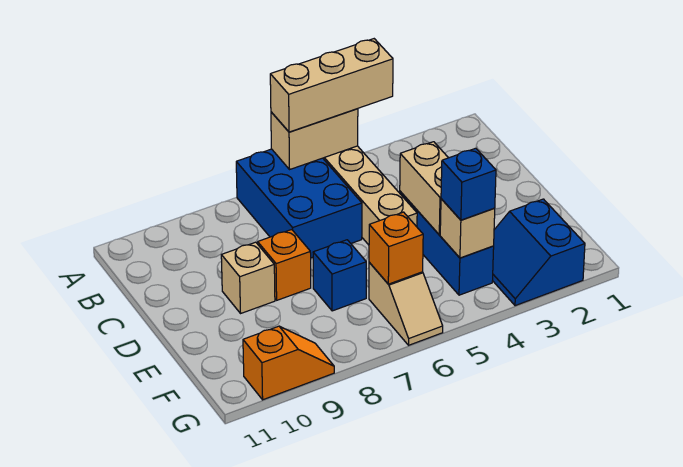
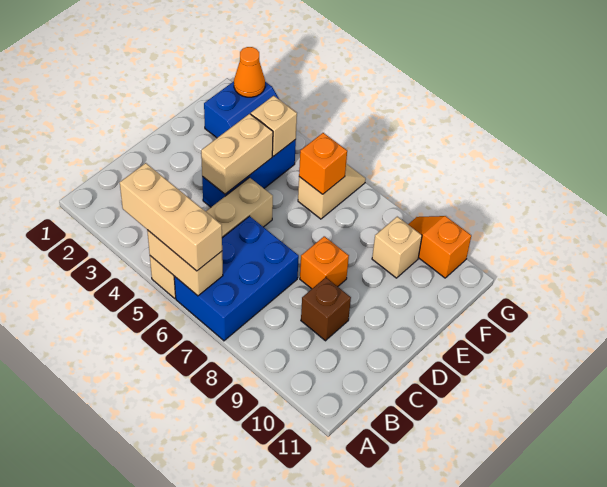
none -> brown brick C9 level 1
tan brick D9 level 1 -> tan brick F9 level 1
blue brick E7 level 1 -> none
blue brick F4 level 3 -> none
none -> orange cone G2 level 2

